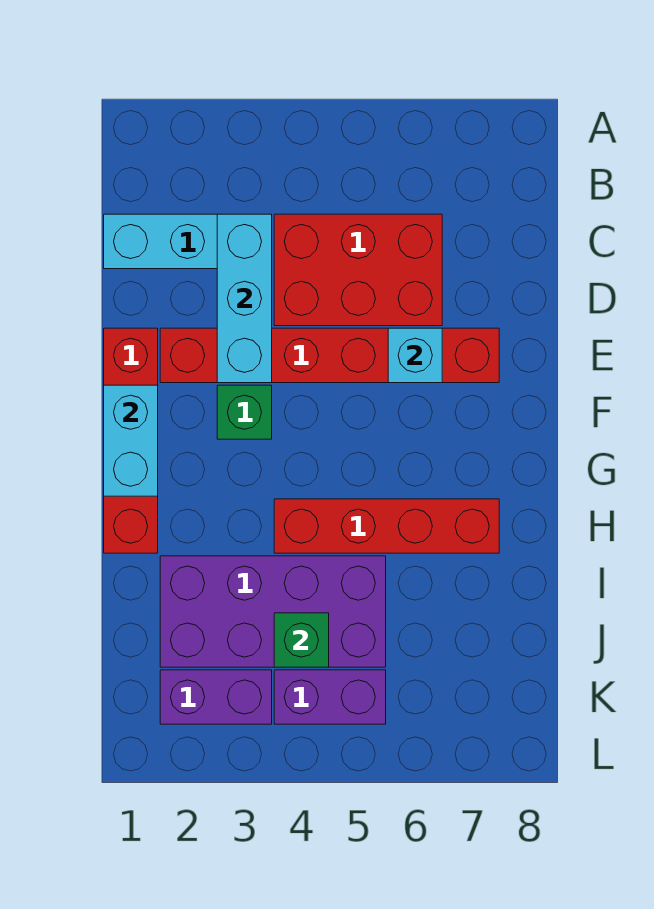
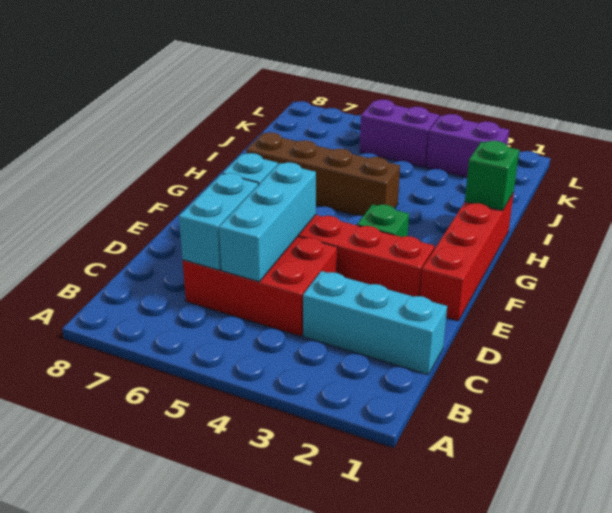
cyan brick C3:E3 level 2 -> cyan brick C5:E5 level 2
cyan brick F1:G1 level 2 -> cyan brick C6:D6 level 2
red brick H4:H7 level 1 -> brown brick H4:H7 level 1
purple brick I2:J5 level 1 -> none
green brick J4 level 2 -> green brick H1 level 2

